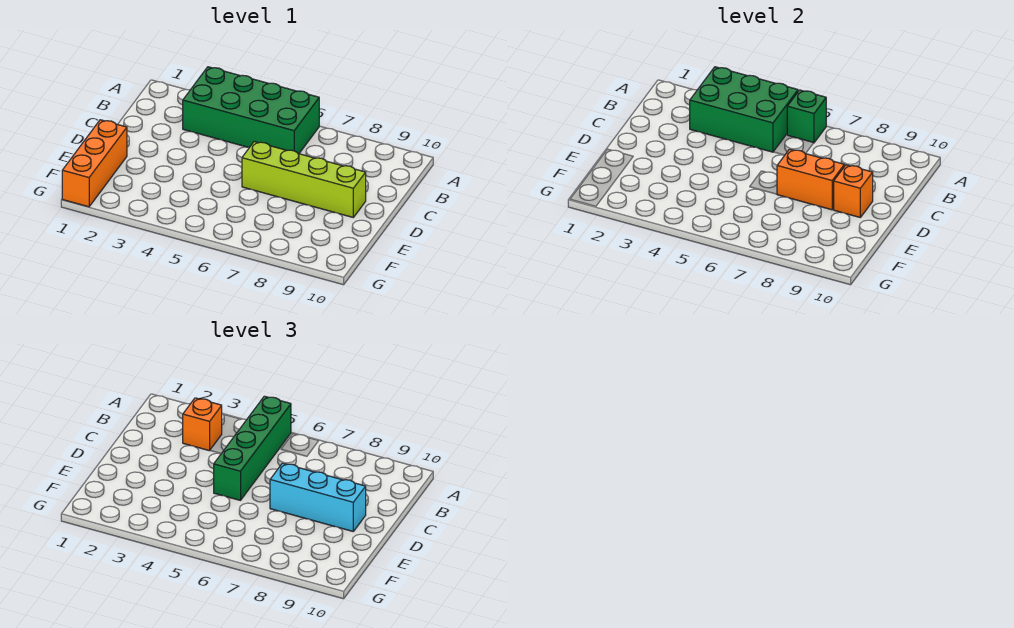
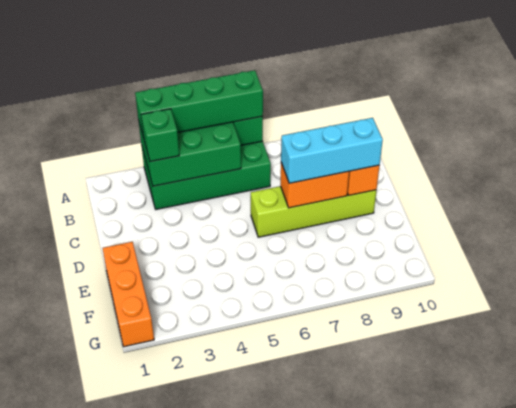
green brick A5:D5 level 3 -> green brick A3:A6 level 3
orange brick B3 level 3 -> green brick B3 level 3

